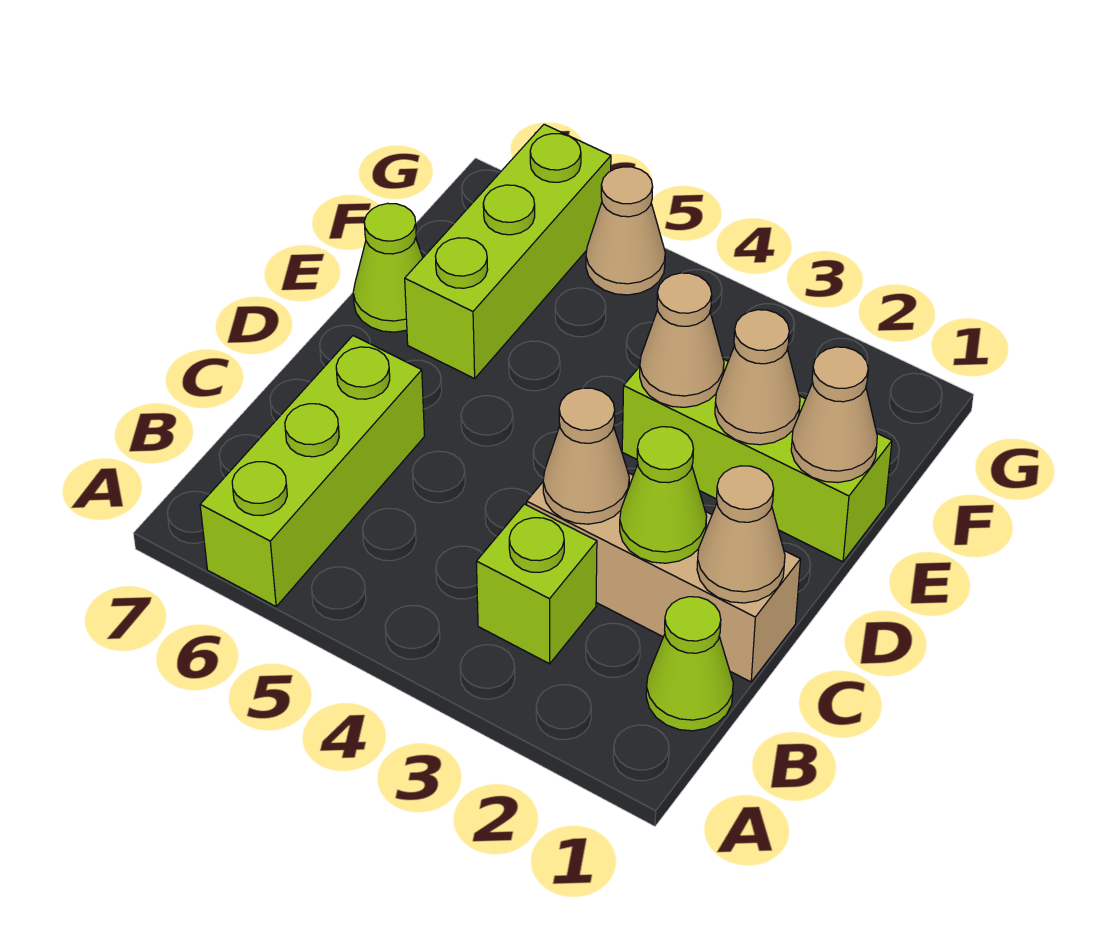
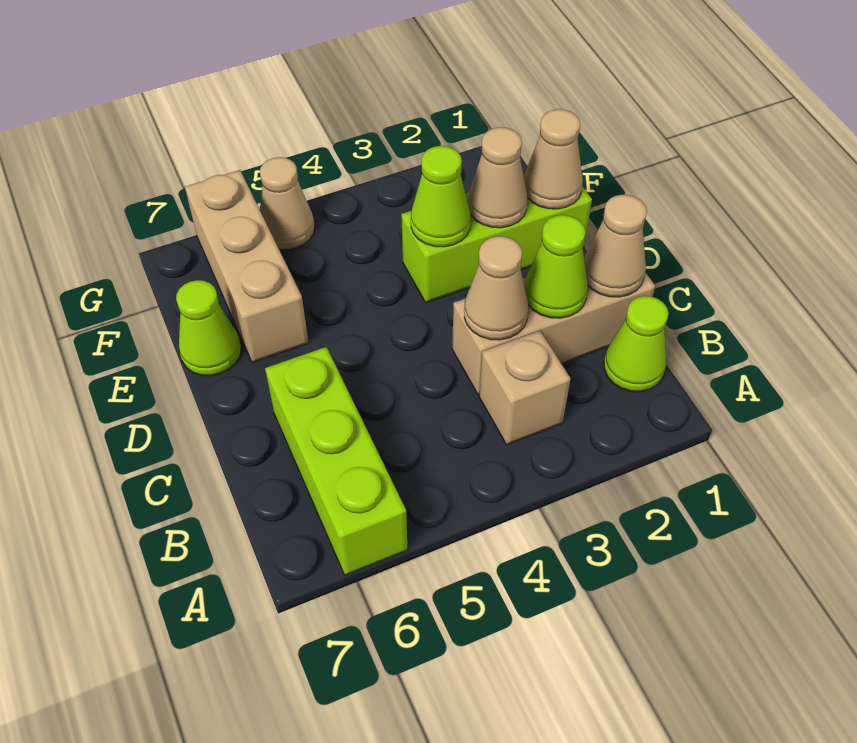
lime brick B3 level 1 -> tan brick B3 level 1
tan cone E3 level 2 -> lime cone E3 level 2
lime brick E6:G6 level 1 -> tan brick E6:G6 level 1

